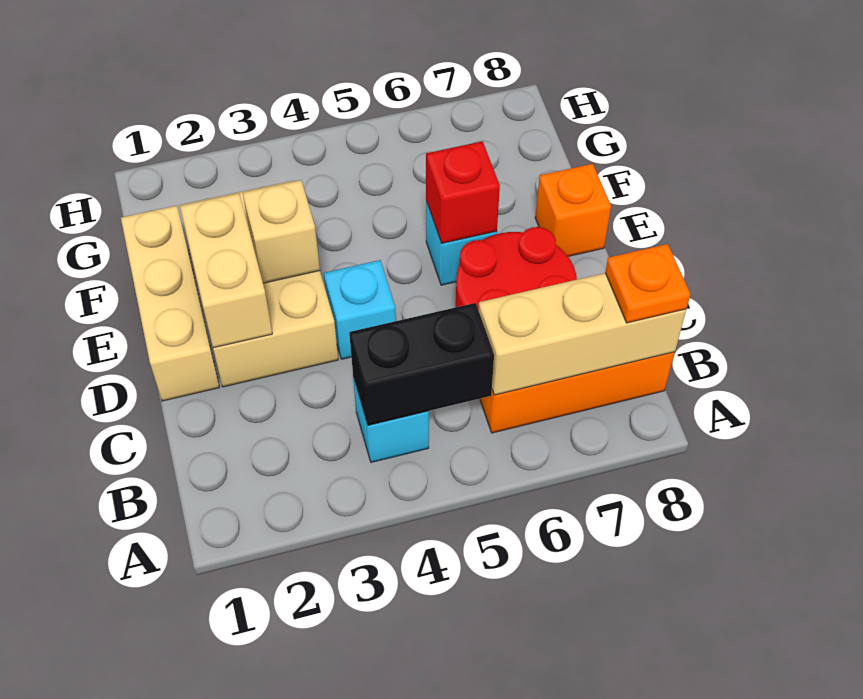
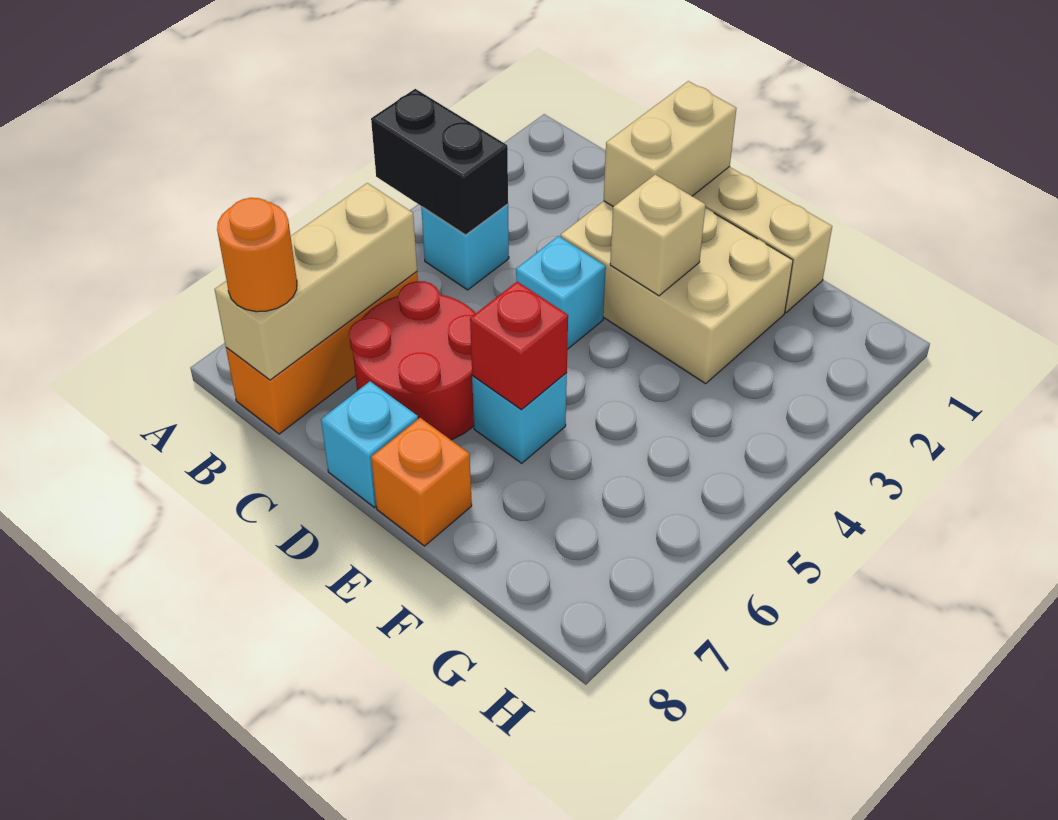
black brick B4:B5 level 2 -> black brick A4:B4 level 2
orange plate B8 level 3 -> orange round brick B8 level 3
tan brick D2:E2 level 2 -> tan brick D1:D2 level 2
none -> cyan brick D8 level 1

